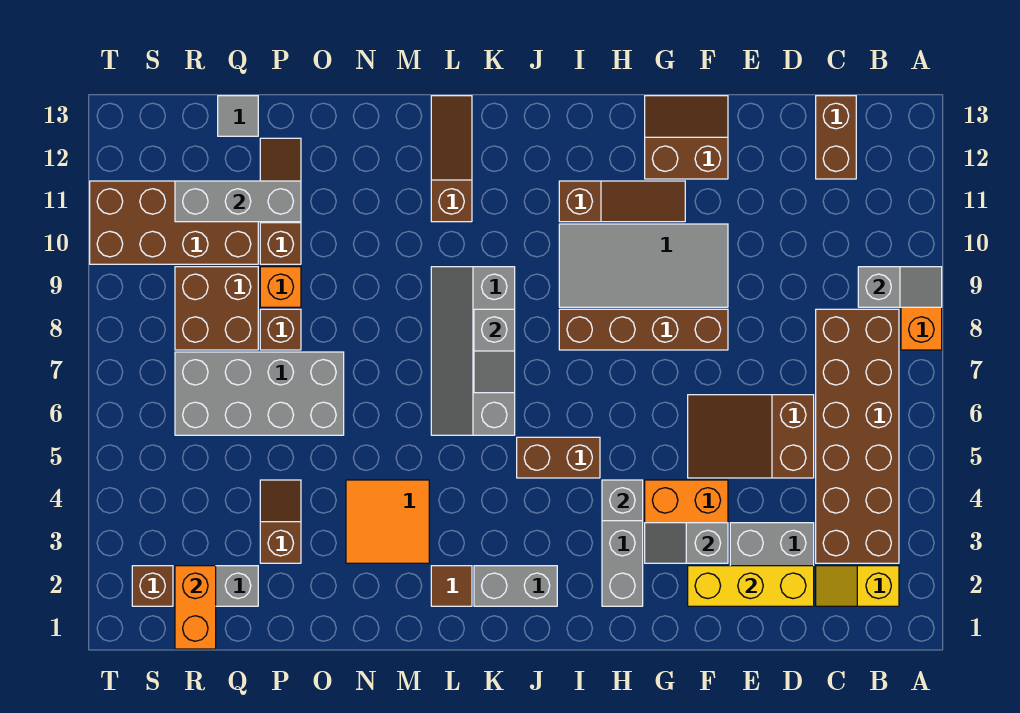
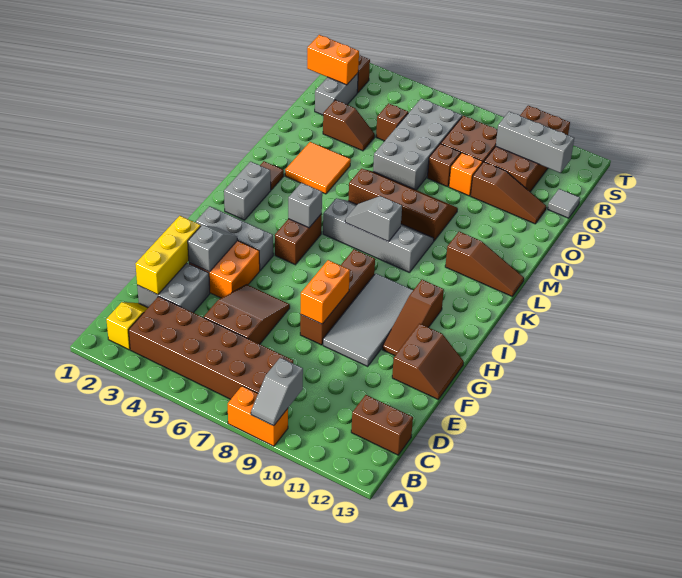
none -> orange brick F8:G8 level 2
grey brick H4 level 2 -> grey brick J5 level 2
none -> brown slope M6:N9 level 1 top M
grey brick P11:R11 level 2 -> grey brick R10:R12 level 2
none -> brown brick Q5 level 1

